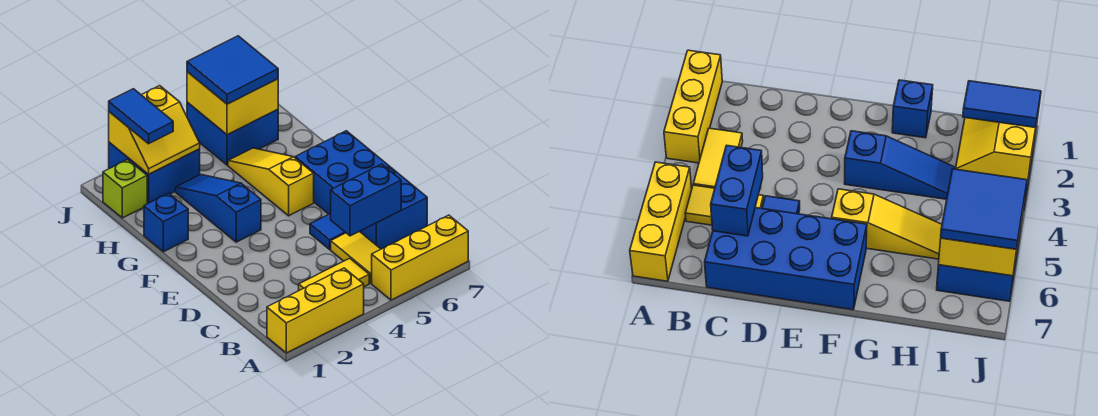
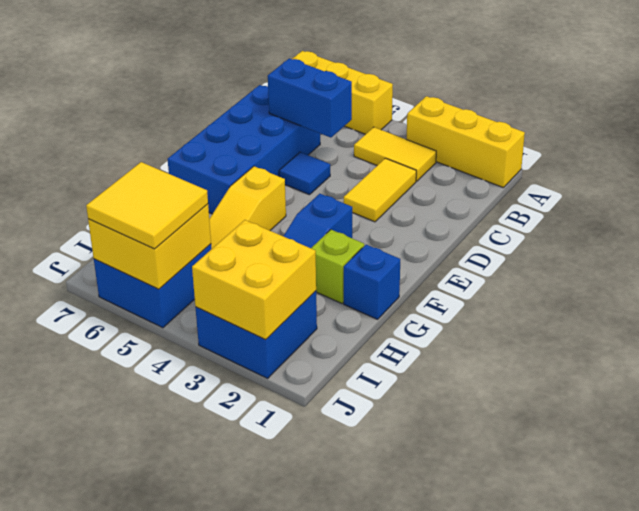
yellow tile B5:C5 level 1 -> yellow tile C3:D3 level 1
lime brick I1 level 1 -> lime brick G2 level 1
yellow slope I2:J3 level 2 top J -> yellow brick I2:J3 level 2
blue tile I2:J2 level 3 -> none
blue tile I5:J6 level 3 -> yellow tile I5:J6 level 3

